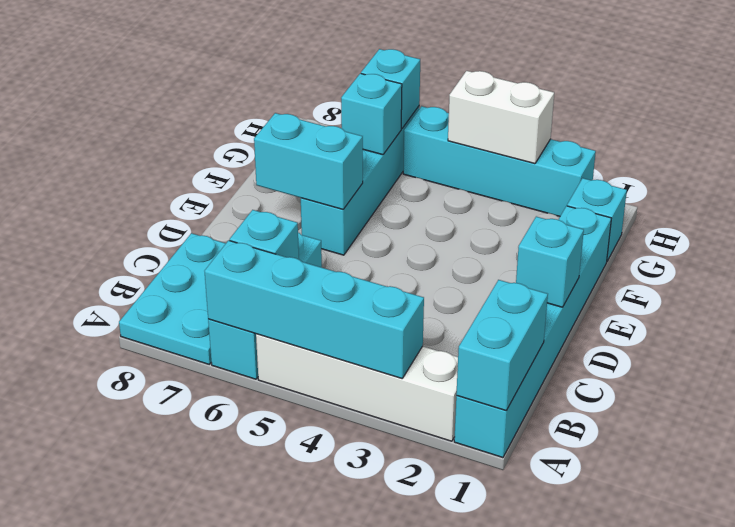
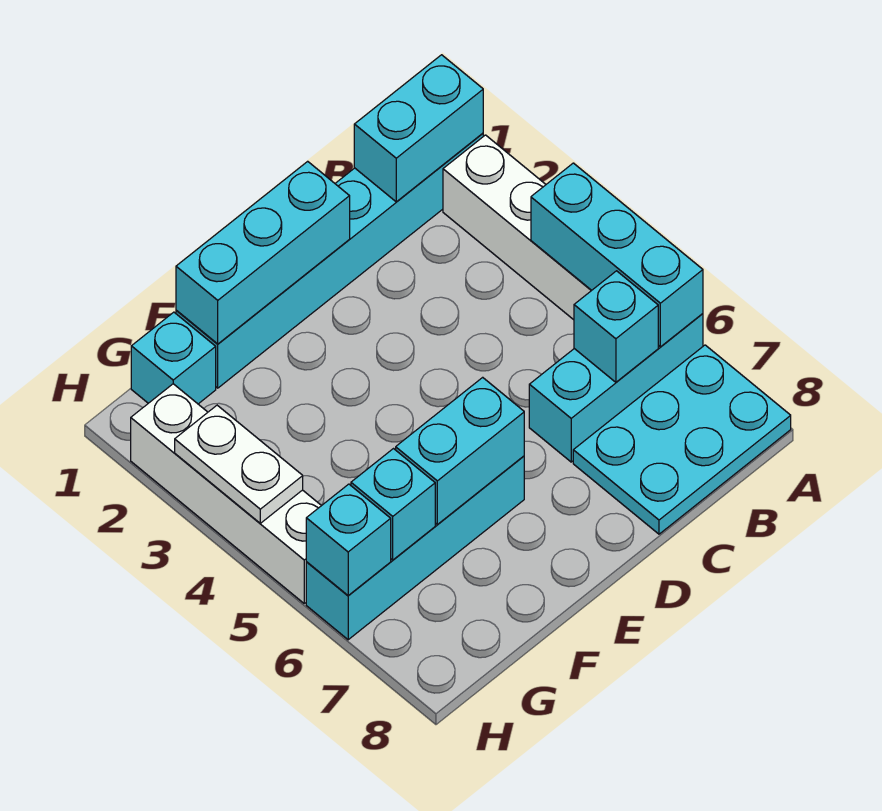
cyan brick A3:A6 level 2 -> cyan brick A4:A6 level 2
cyan brick D1 level 2 -> cyan brick D1:F1 level 2
cyan brick E6:E7 level 2 -> cyan brick E6:F6 level 2
cyan brick H2:H5 level 1 -> white brick H2:H5 level 1
white brick H3:H4 level 2 -> white plate H3:H4 level 2

